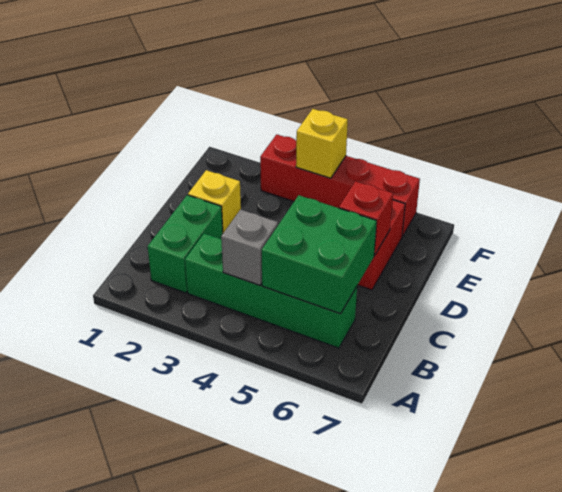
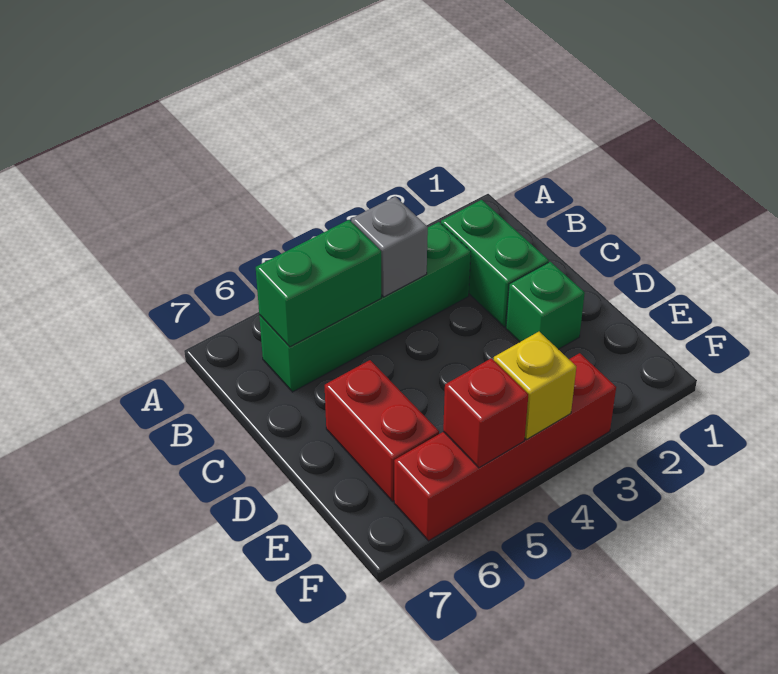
green brick B5:C6 level 2 -> green brick B5:B6 level 2
yellow brick D2 level 1 -> green brick D2 level 1
red brick D6 level 2 -> red brick F5 level 2

